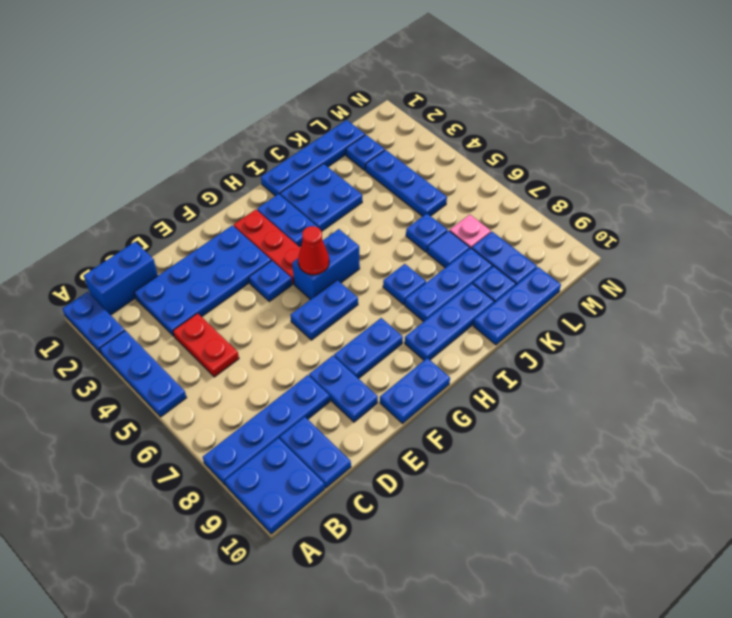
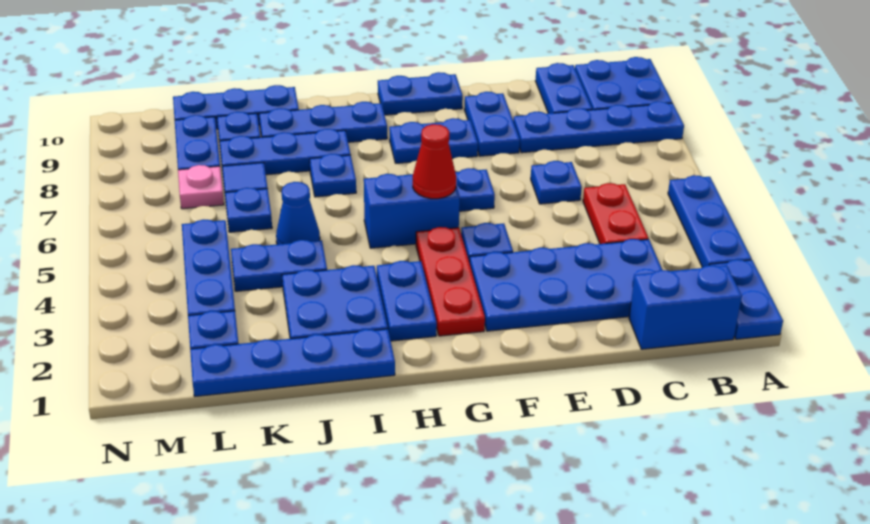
none -> blue plate D6 level 1
none -> blue plate J4:K4 level 1
none -> blue cone J5 level 1

